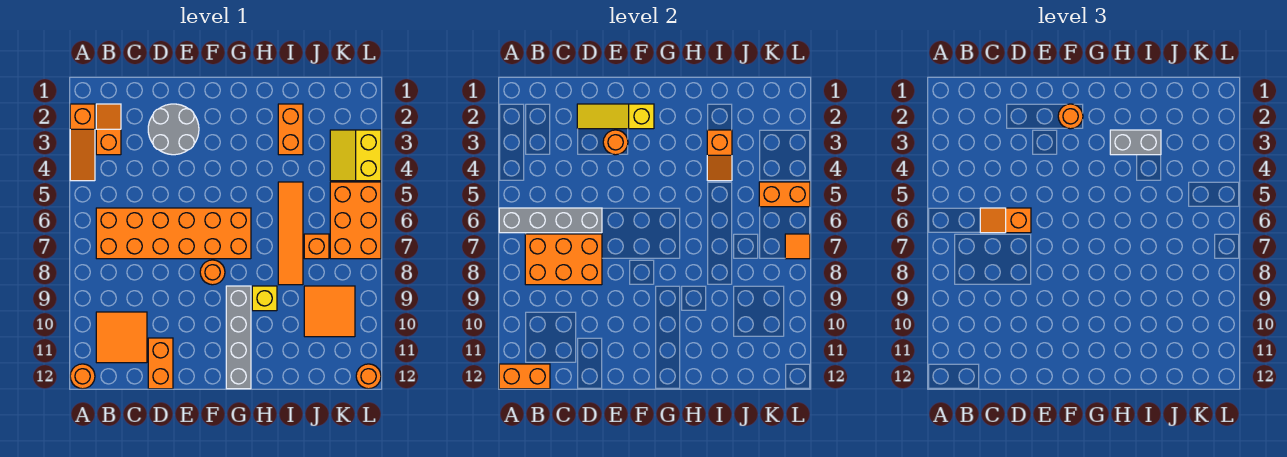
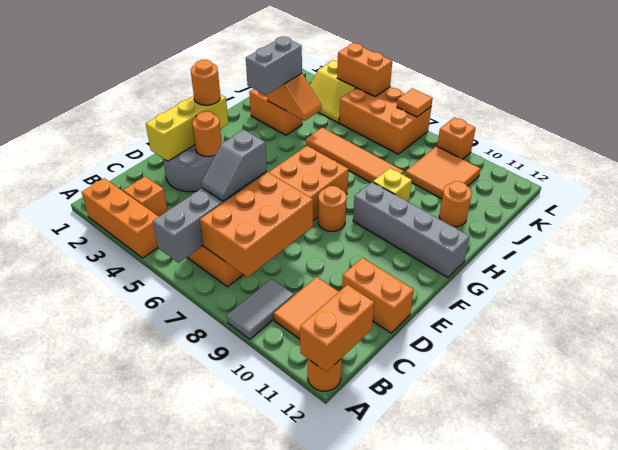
orange slope A2:A4 level 1 top 2 -> orange brick A2:A4 level 1
none -> grey tile A9:B9 level 1
orange slope C6:D6 level 3 top D -> grey slope C6:D6 level 3 top D
yellow slope D2:F2 level 2 top F -> yellow brick D2:F2 level 2
orange brick J7 level 1 -> orange brick L9 level 1
orange brick K5:L5 level 2 -> orange brick L4:L5 level 2
orange round brick L12 level 1 -> orange round brick I11 level 1

